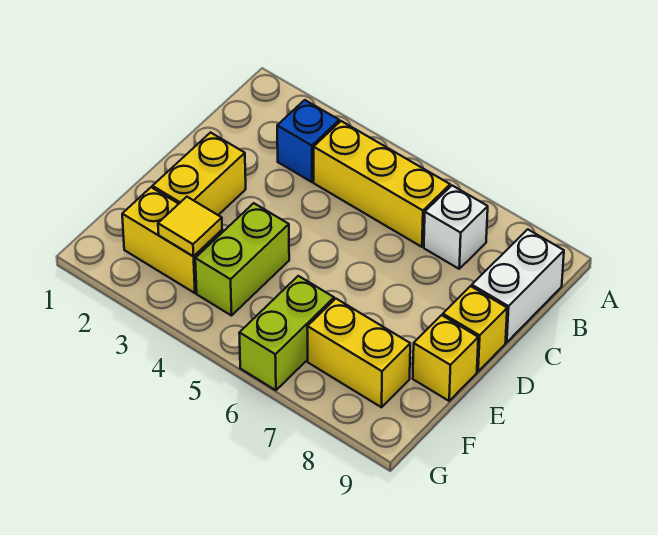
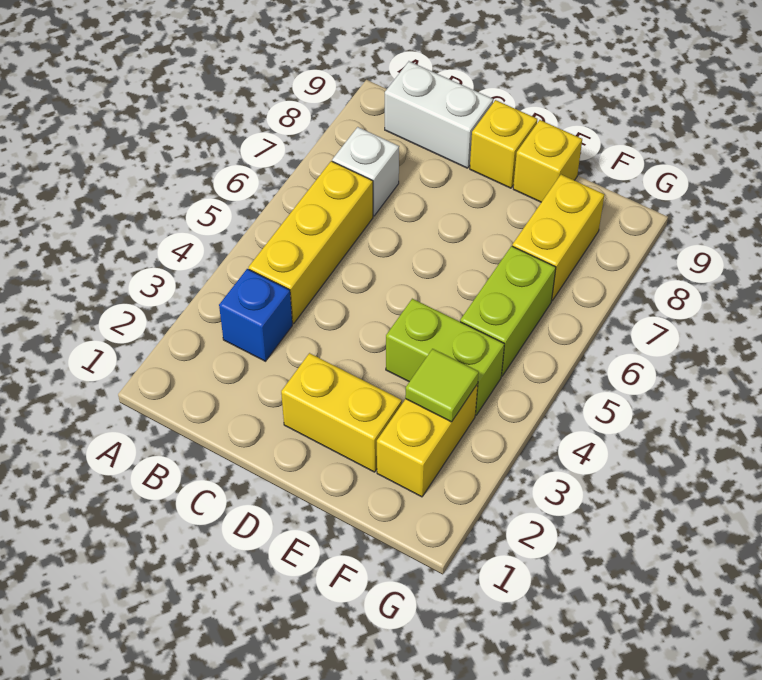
yellow tile F3 level 2 -> lime tile F3 level 2
lime brick F6:G6 level 1 -> lime brick F5:F6 level 1

